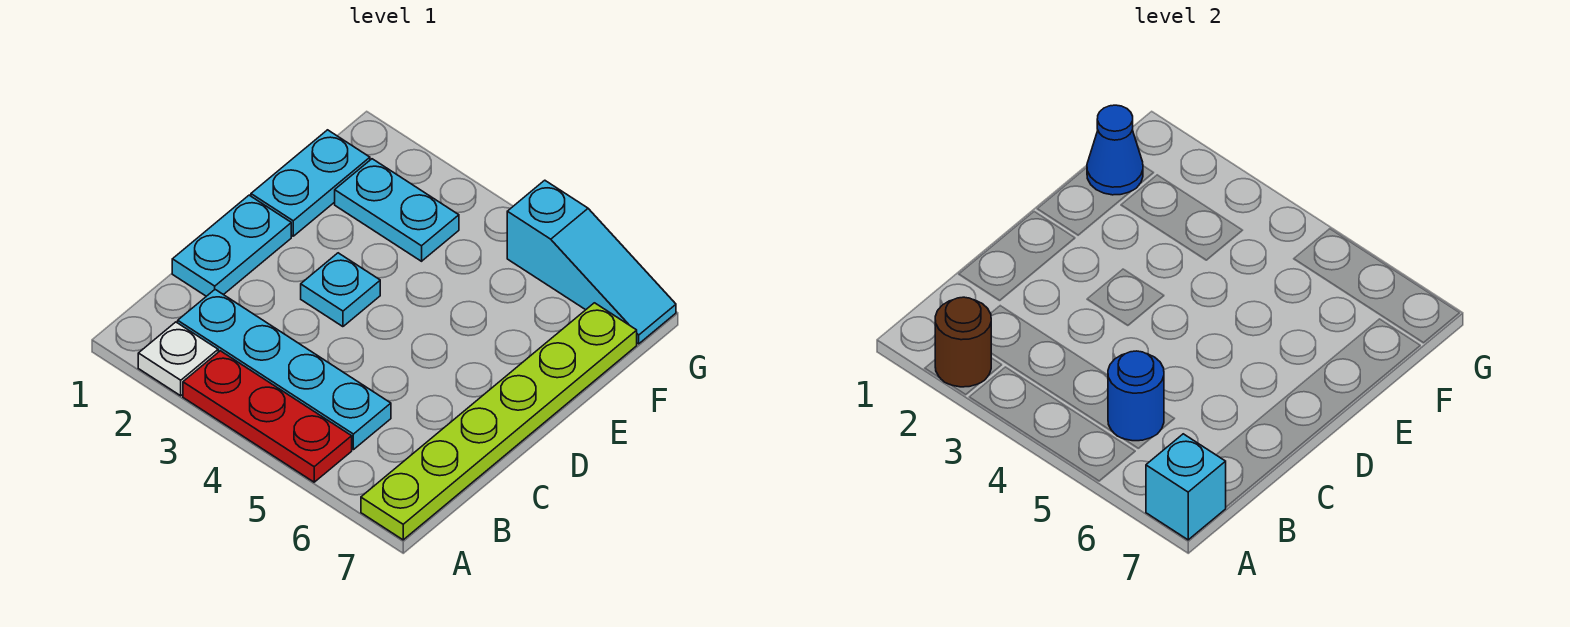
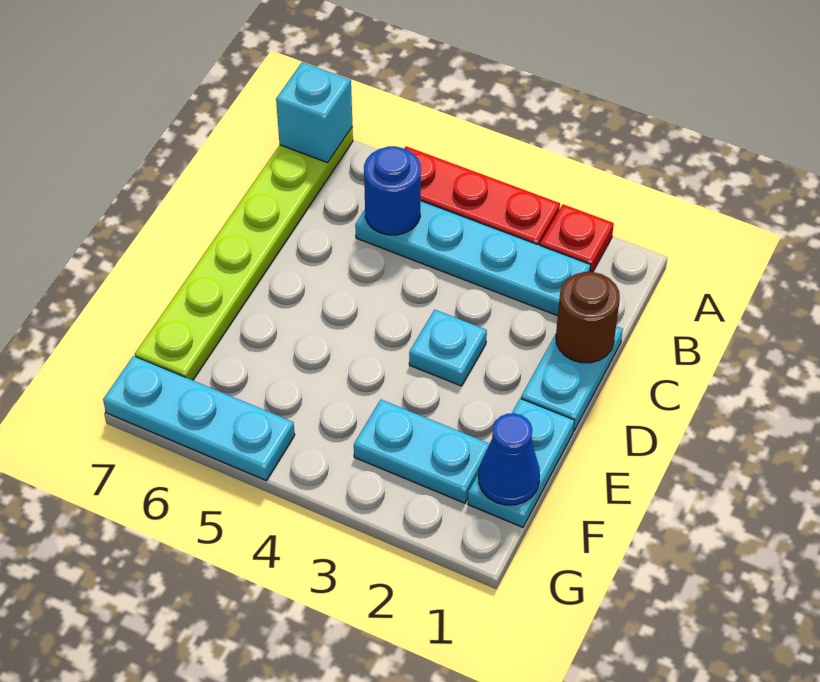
white plate A2 level 1 -> red plate A2 level 1
brown round brick A2 level 2 -> brown round brick C1 level 2
cyan slope G5:G7 level 1 top 5 -> cyan plate G5:G7 level 1

